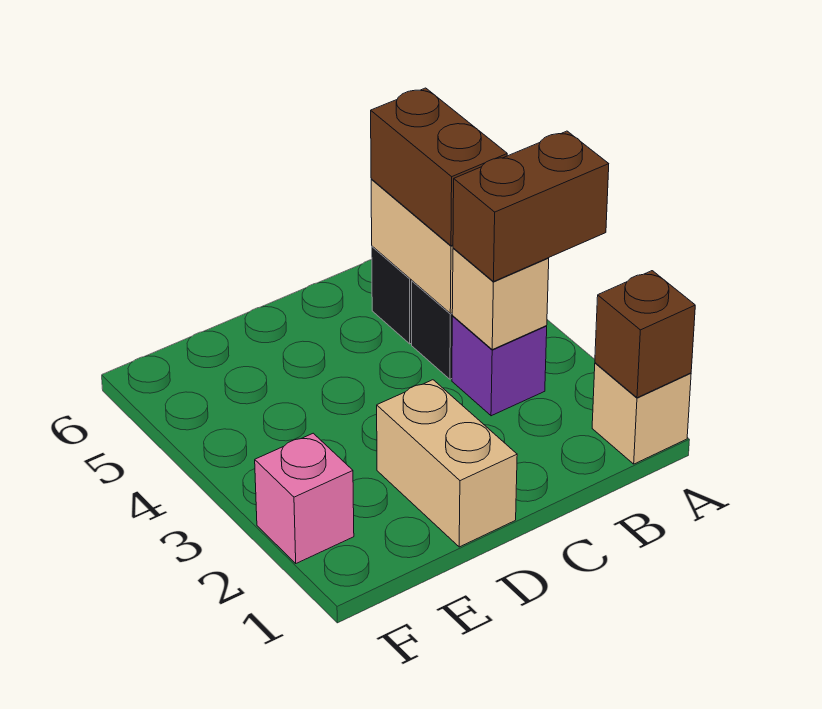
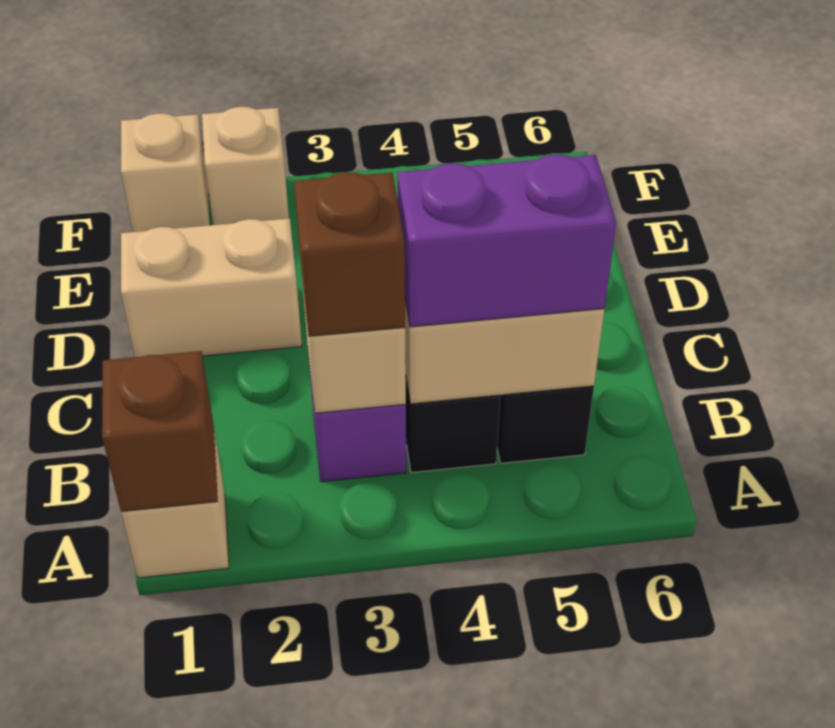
brown brick A3:B3 level 3 -> brown brick B3 level 3
brown brick B4:B5 level 3 -> purple brick B4:B5 level 3
none -> tan brick F1 level 1
pink brick F2 level 1 -> tan brick F2 level 1

